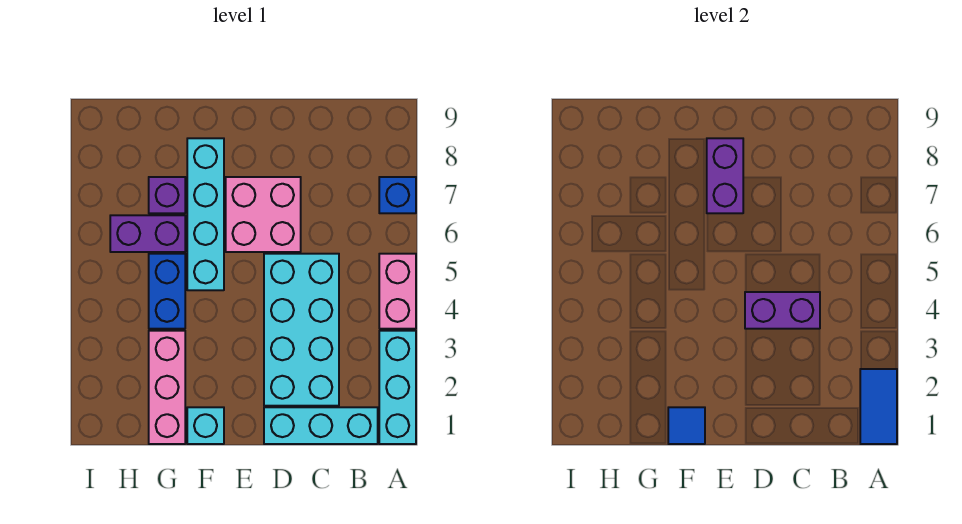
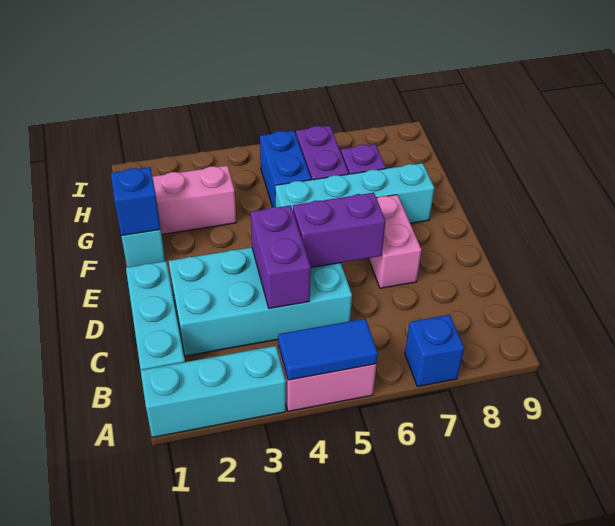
blue tile A1:A2 level 2 -> blue tile A4:A5 level 2
pink brick D6:E7 level 1 -> pink brick D7:E7 level 1
purple brick E7:E8 level 2 -> purple brick D5:D6 level 2
blue tile F1 level 2 -> blue brick F1 level 2
blue brick G4:G5 level 1 -> blue brick G5:H5 level 1

